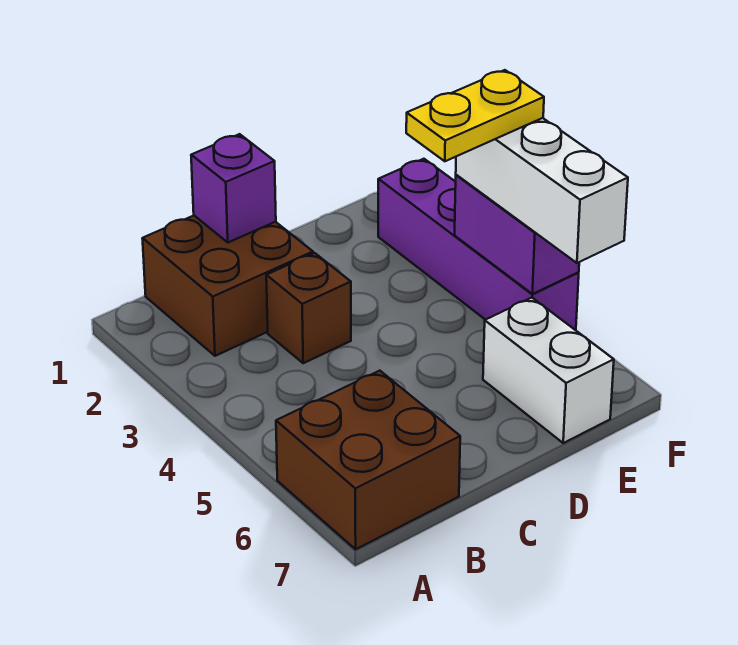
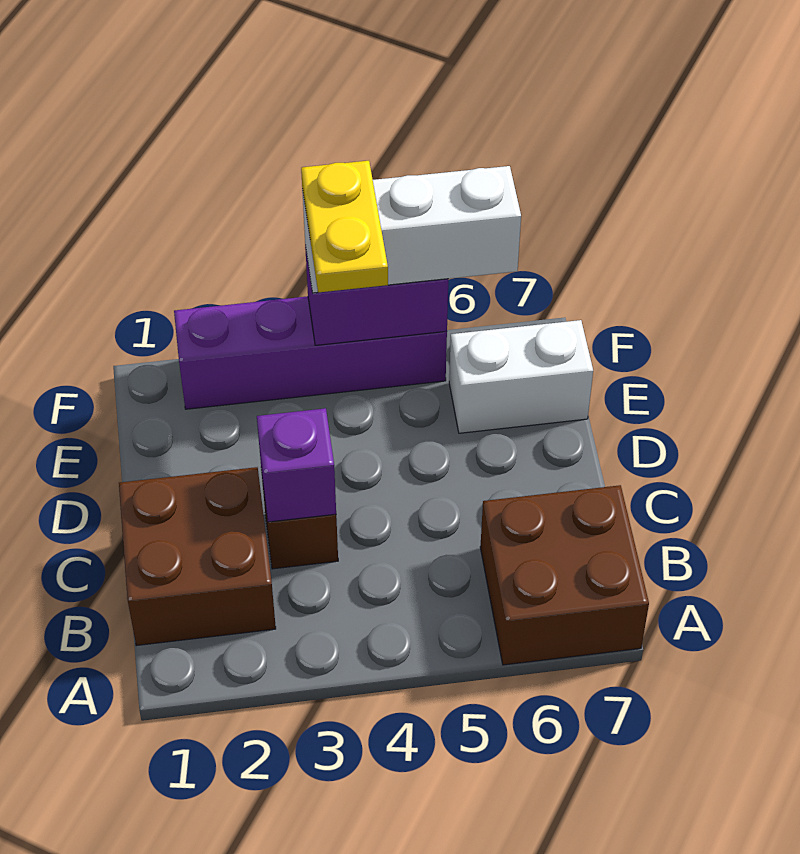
purple brick C1 level 2 -> purple brick C3 level 2

